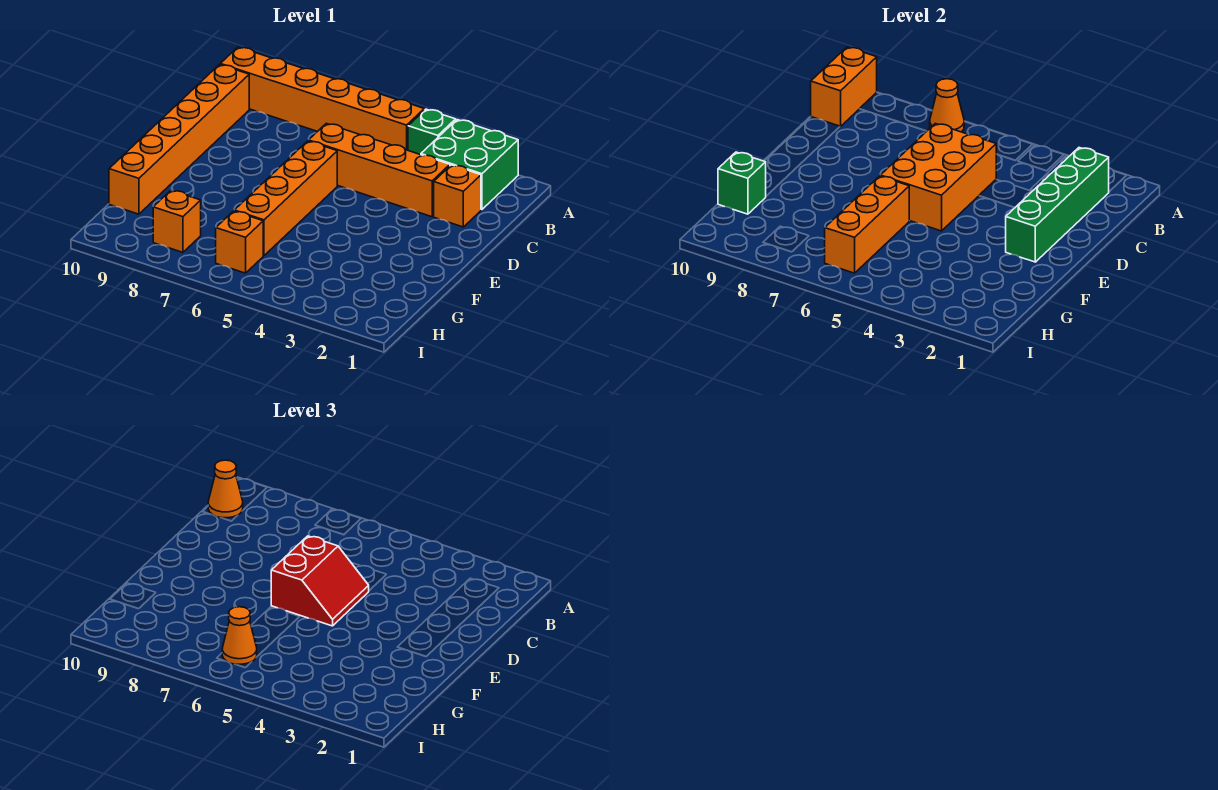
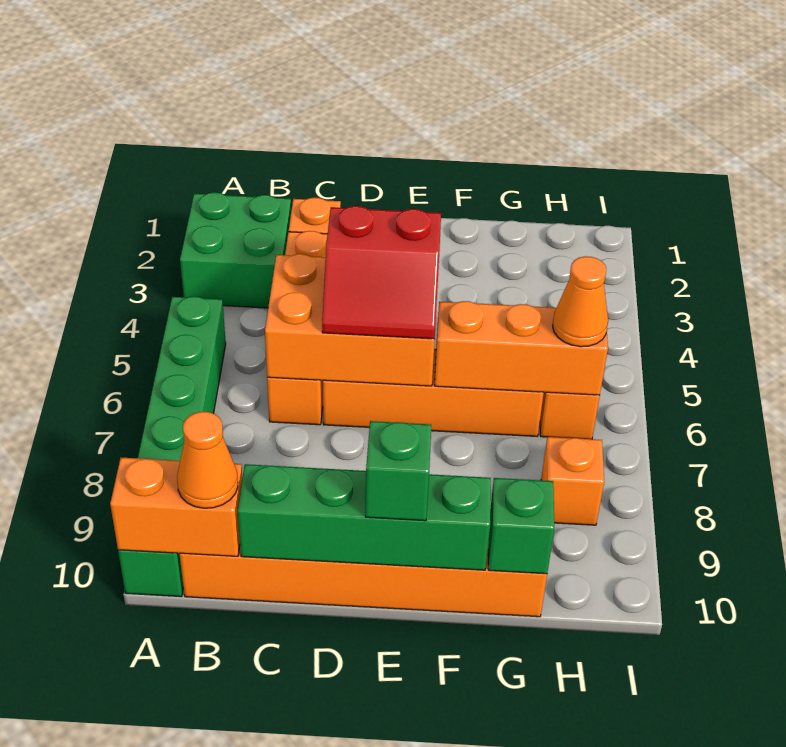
green brick A4 level 1 -> green brick E10 level 3
orange brick A5:A10 level 1 -> green brick A5:A10 level 1
orange cone A7 level 2 -> none
green brick B2:E2 level 2 -> green brick C10:F10 level 2
red slope D5:E6 level 3 top 6 -> red slope D5:E6 level 3 top 5

